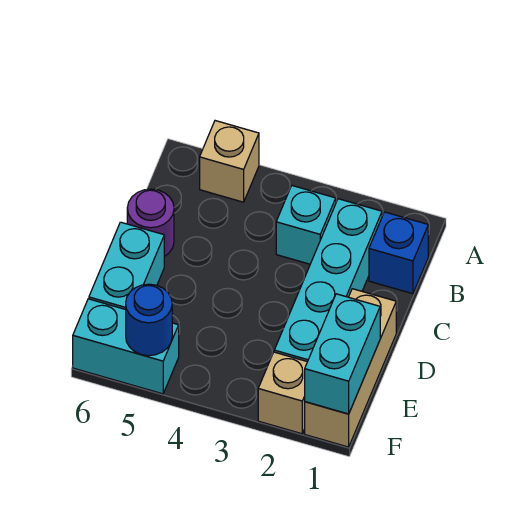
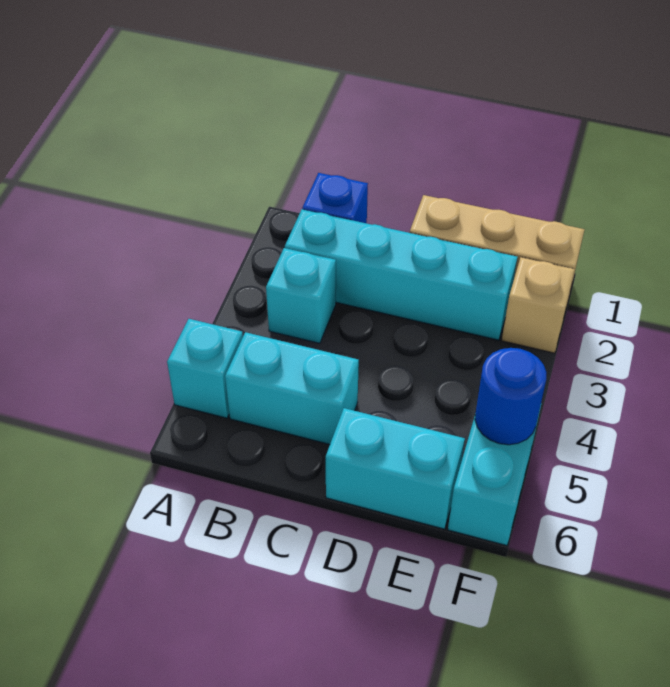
tan brick A5 level 1 -> cyan brick A5 level 1
purple round brick C6 level 1 -> none
cyan brick E1:F1 level 2 -> cyan brick B5:C5 level 1

